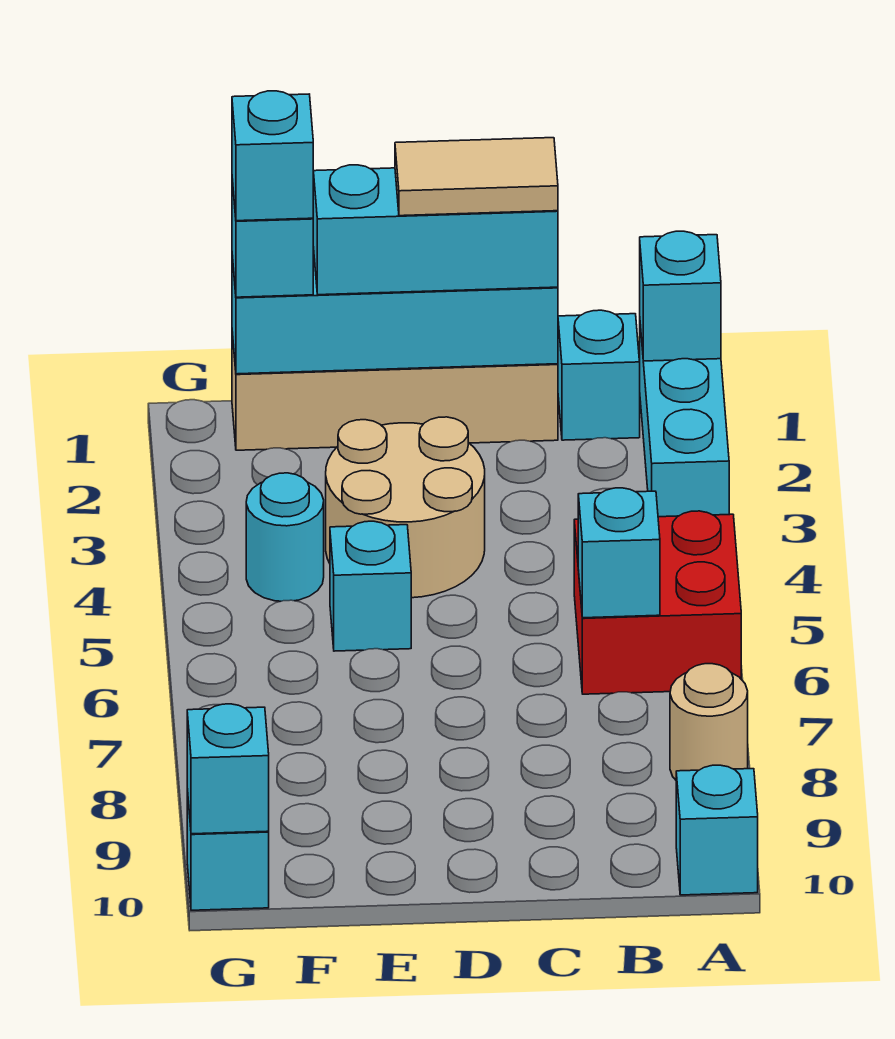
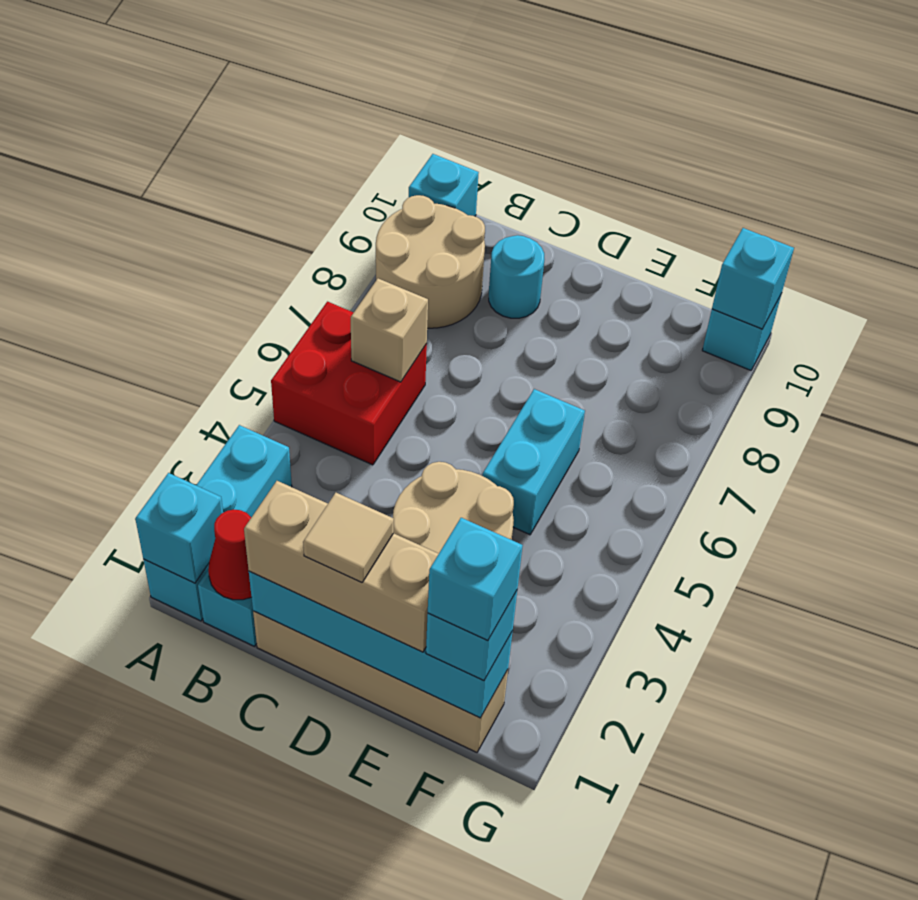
tan round brick A8 level 1 -> tan round brick A8:B9 level 1
none -> red cone B1 level 2
cyan brick B6 level 2 -> tan brick B6 level 2
cyan brick C1:E1 level 3 -> tan brick C1:E1 level 3
tan tile C1:D1 level 4 -> tan tile D1 level 4
cyan brick E5 level 1 -> cyan brick E5:E6 level 1
cyan round brick F4 level 1 -> cyan round brick C9 level 1

